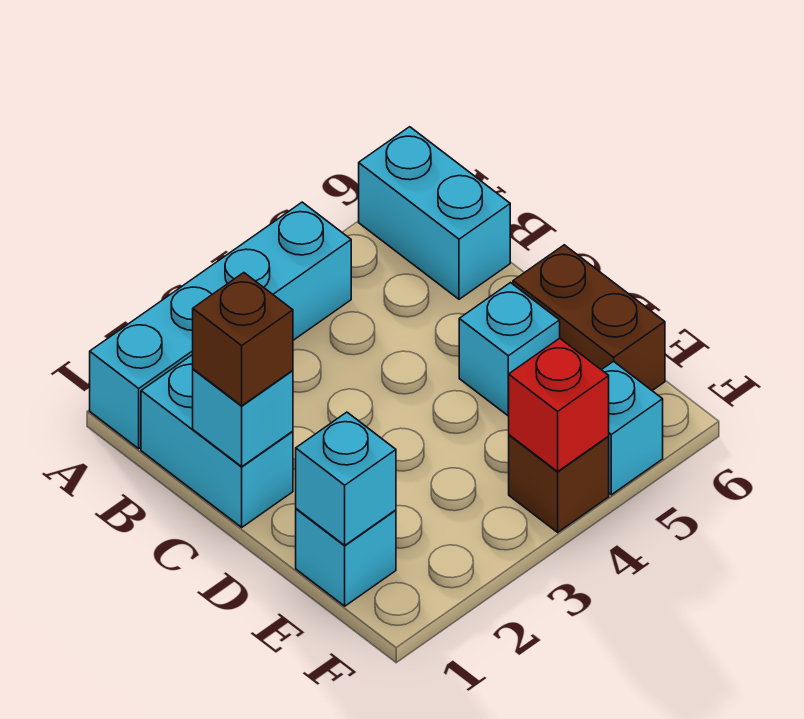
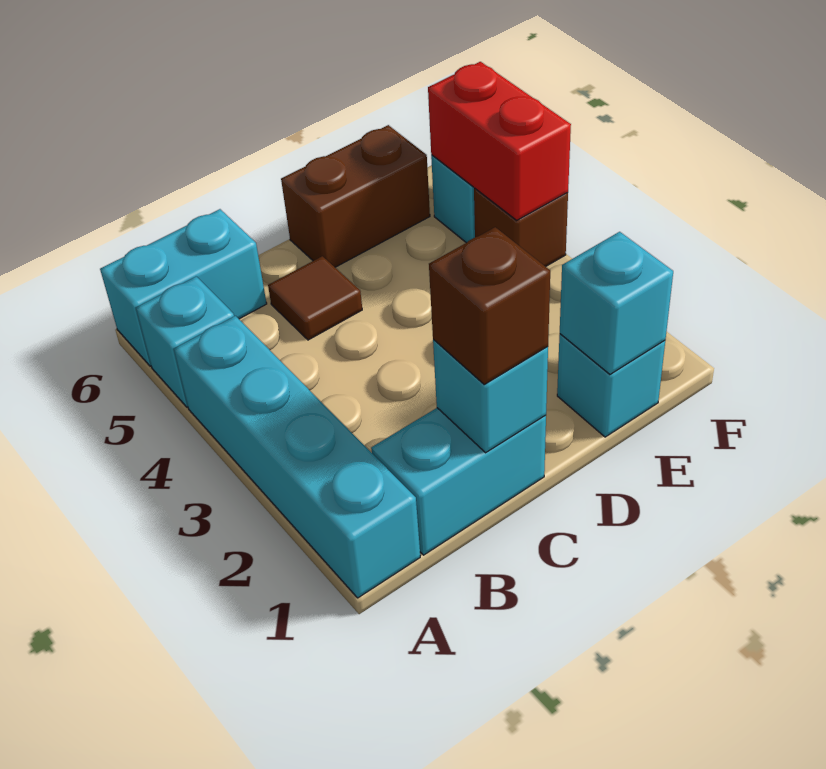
none -> brown tile C5 level 1
cyan brick D5 level 1 -> cyan brick A5 level 1
red brick F4 level 2 -> red brick F4:F5 level 2

